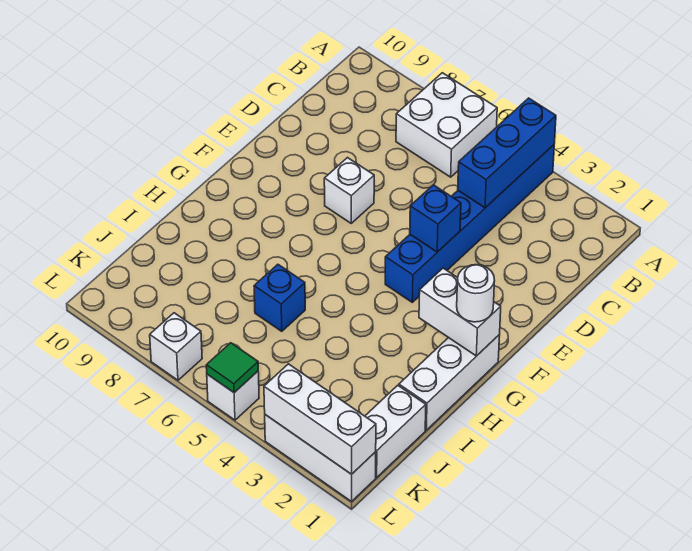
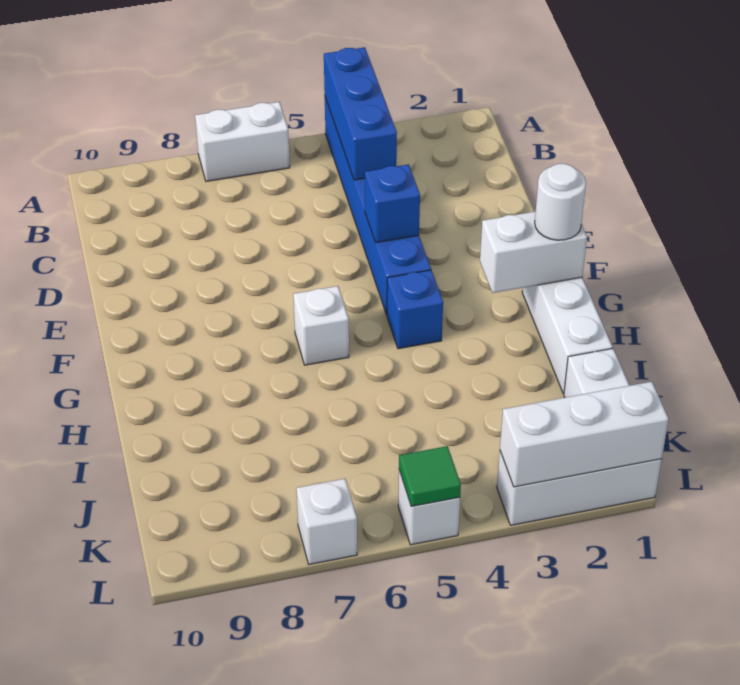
white brick A6:B7 level 1 -> white brick A6:A7 level 1
white brick E7 level 1 -> white brick G6 level 1
blue brick I6 level 1 -> blue brick G4 level 1

